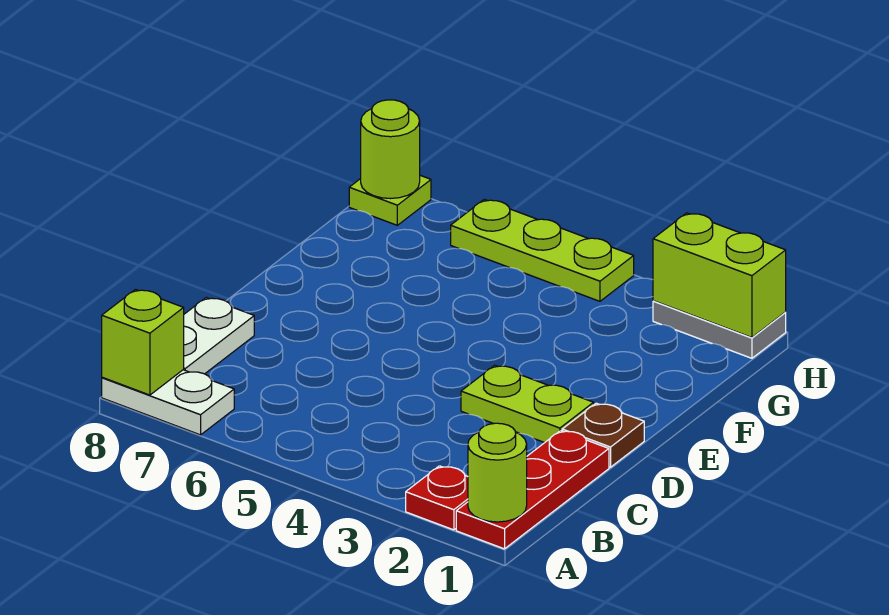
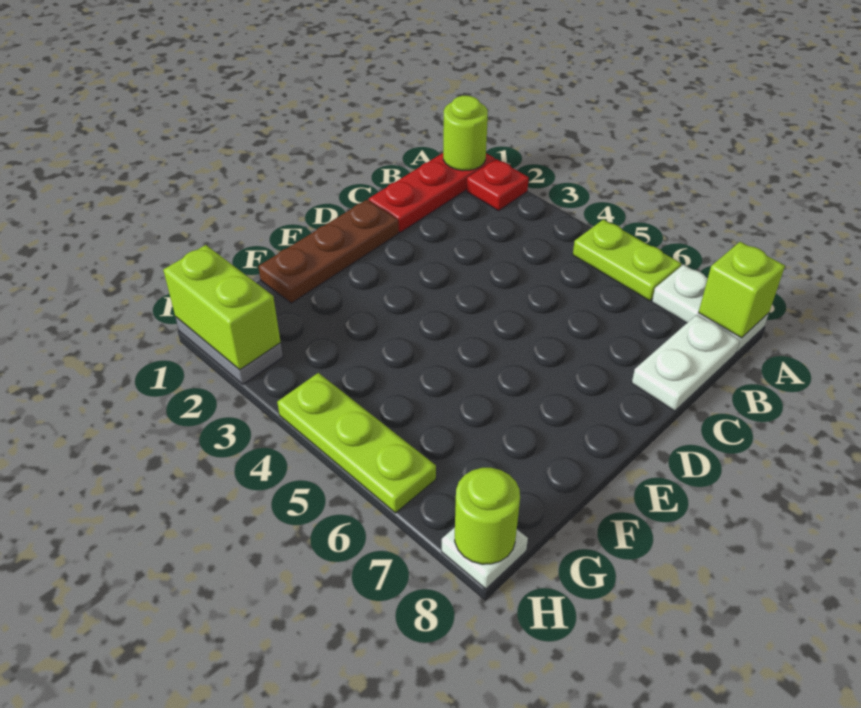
brown plate D1 level 1 -> brown plate D1:F1 level 1
lime plate D2:D3 level 1 -> lime plate A5:A6 level 1
lime plate H8 level 1 -> white plate H8 level 1

